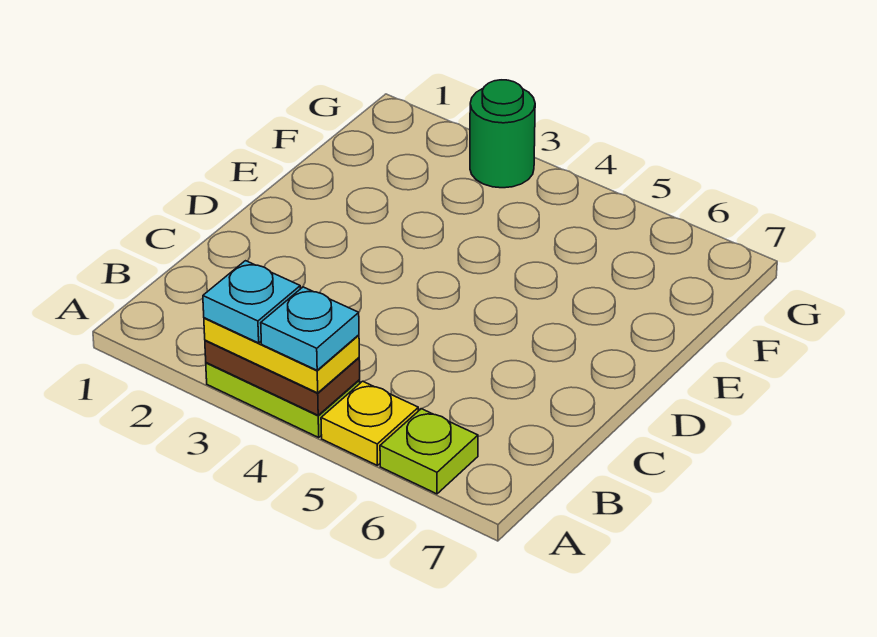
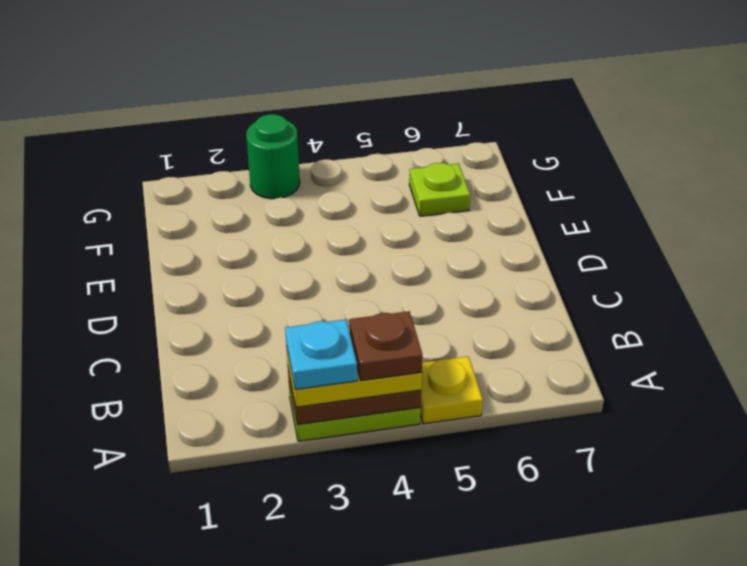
cyan plate A4 level 4 -> brown plate A4 level 4
lime plate A6 level 1 -> lime plate F6 level 1

